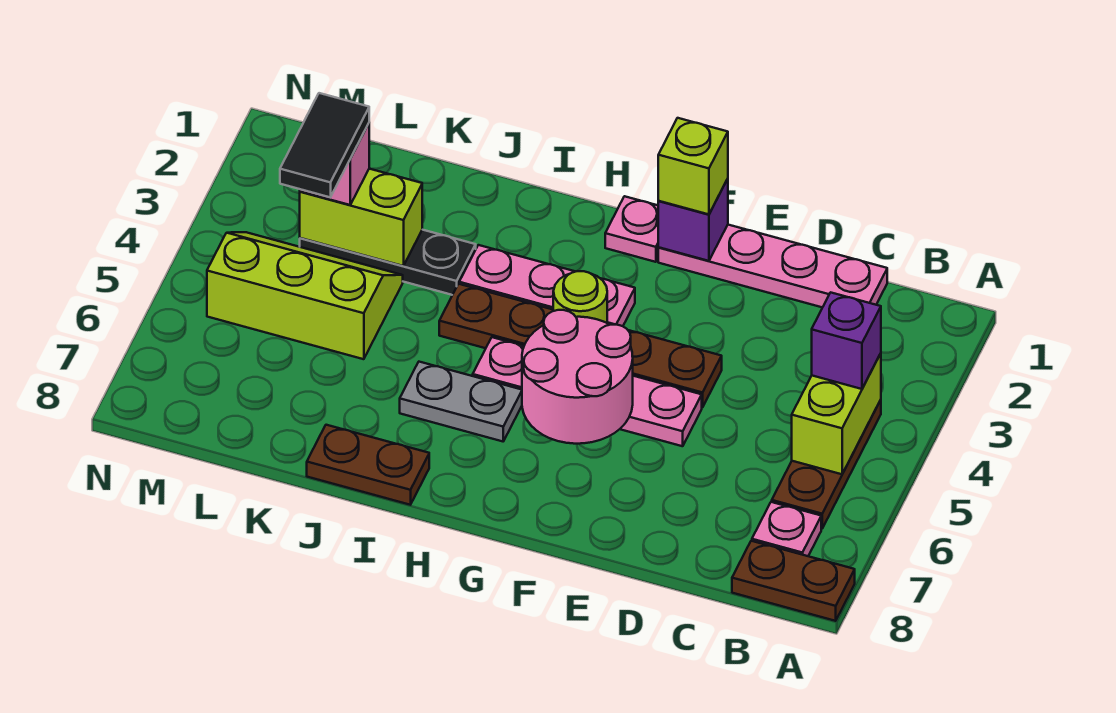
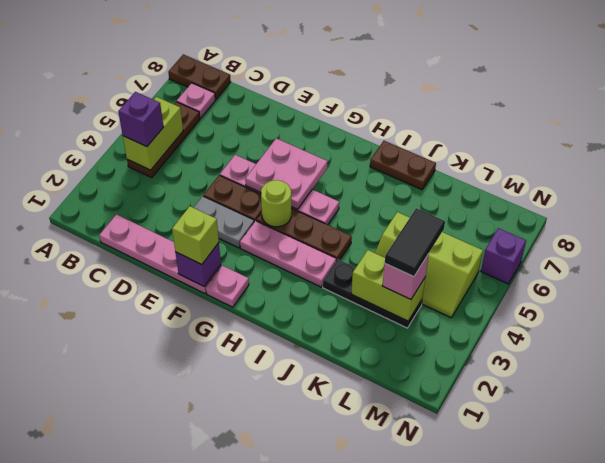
pink round brick F5:G6 level 2 -> pink plate F5:G6 level 2
grey plate H6:I6 level 1 -> grey plate E3:F3 level 1
none -> purple brick N6 level 1

